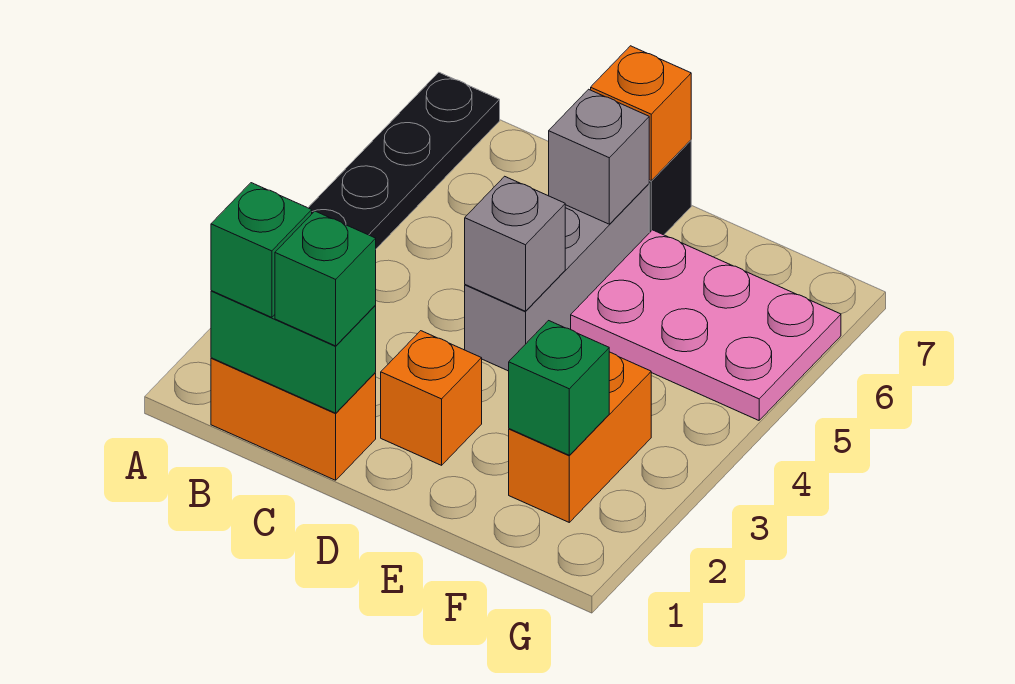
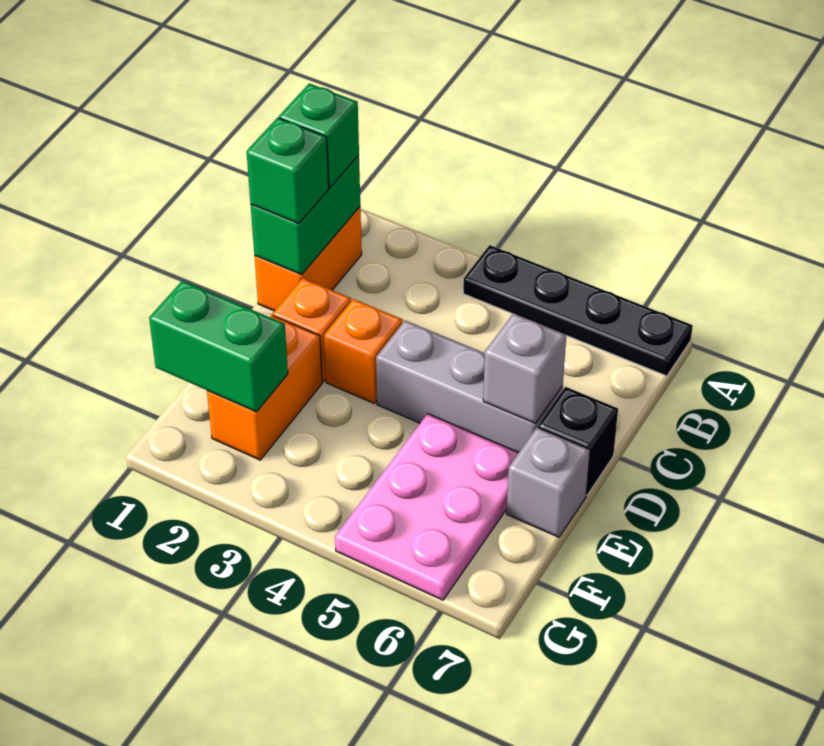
grey brick D4 level 2 -> grey brick E7 level 1
orange brick D7 level 2 -> orange brick D3 level 1
orange brick F2:F3 level 1 -> orange brick E2:F2 level 1
green brick F2 level 2 -> green brick F1:F2 level 2

